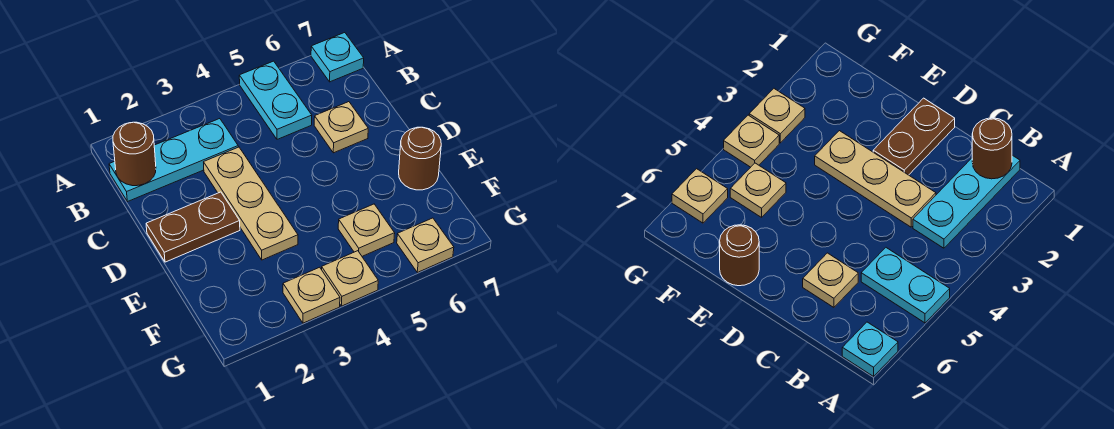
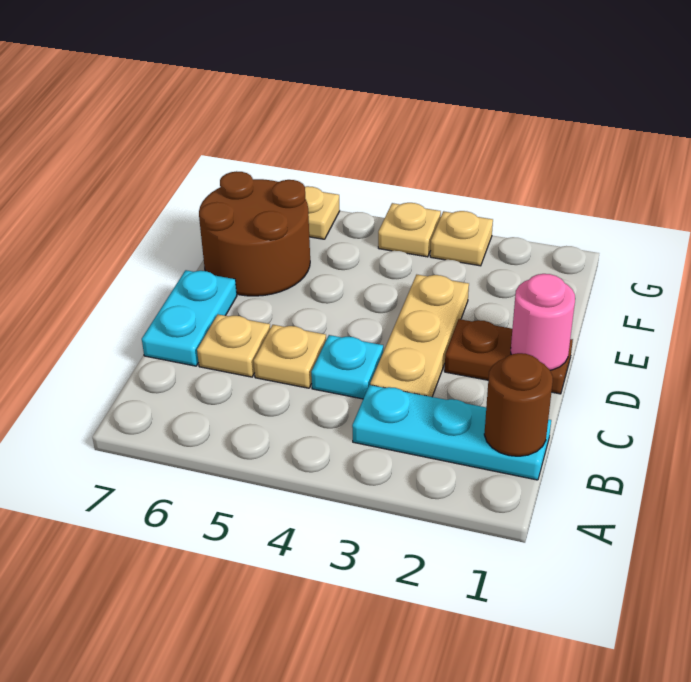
cyan plate A5:B5 level 1 -> cyan plate C7:D7 level 1
cyan plate A7 level 1 -> cyan plate C4 level 1
none -> pink round brick D1 level 2
brown round brick E7 level 1 -> brown round brick E6:F7 level 1
tan plate F5 level 1 -> tan plate C5 level 1

